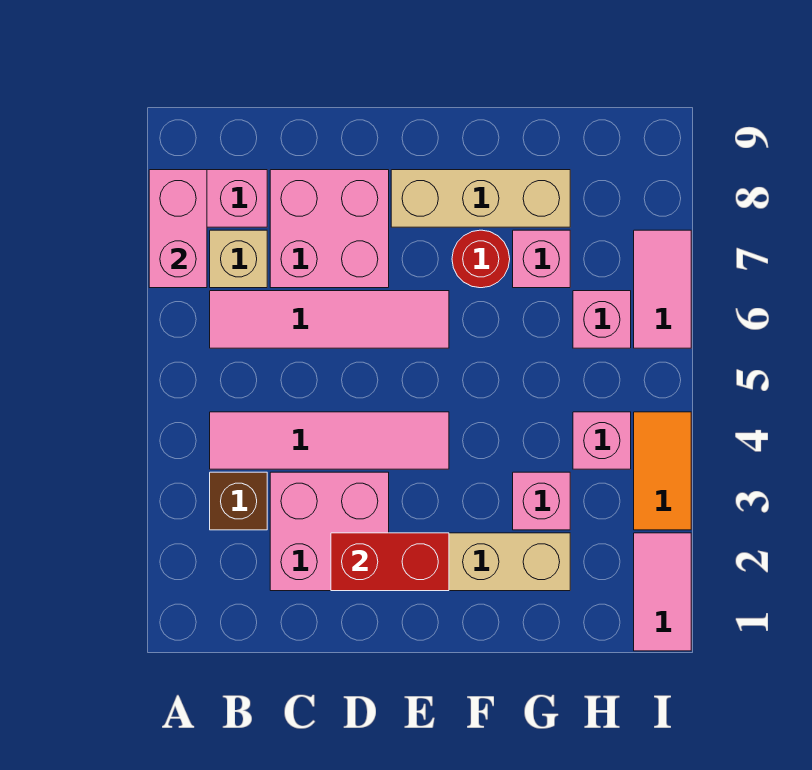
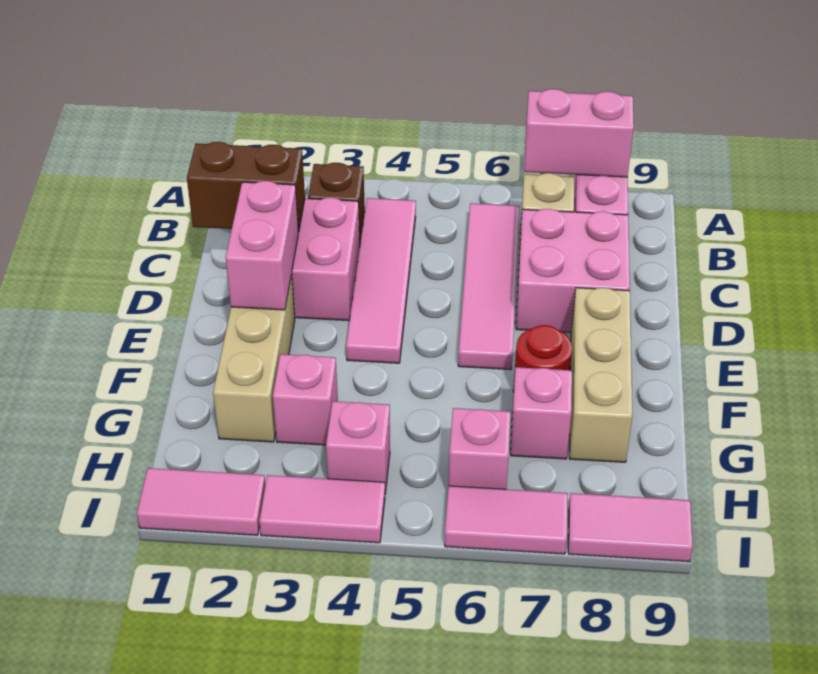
none -> brown brick C1:C2 level 2
red brick D2:E2 level 2 -> pink brick D2:E2 level 2
orange tile I3:I4 level 1 -> pink tile I3:I4 level 1
none -> pink tile I8:I9 level 1

